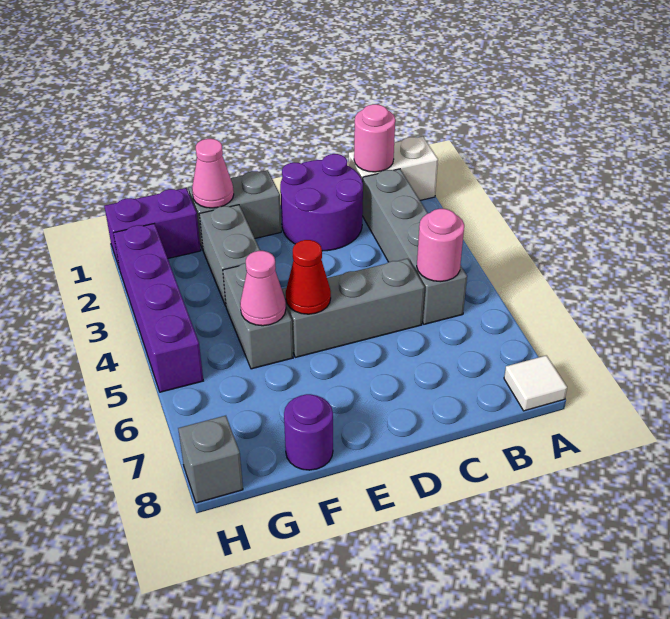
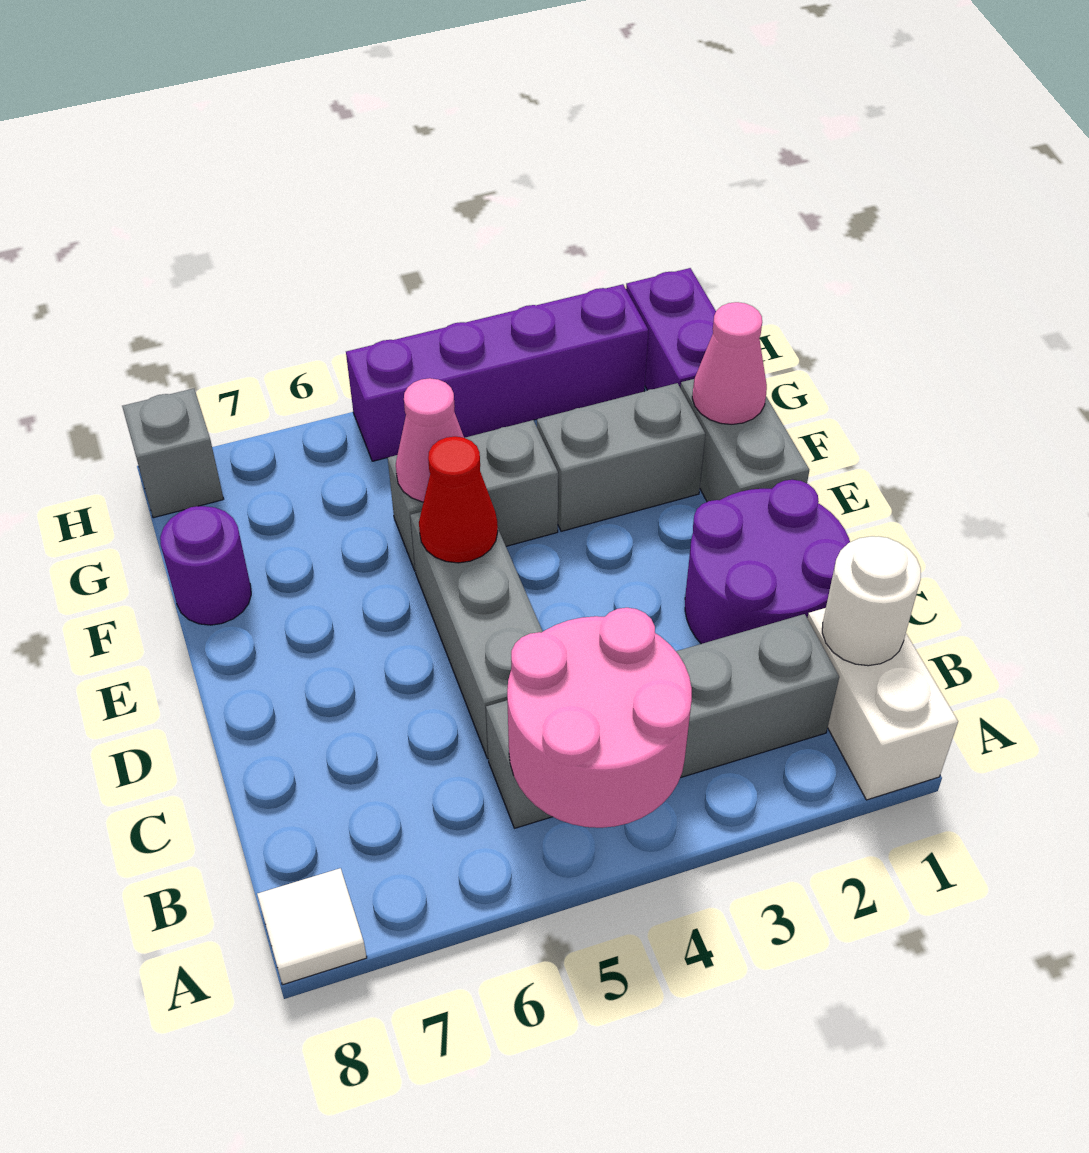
pink round brick B1 level 2 -> white round brick B1 level 2
pink round brick B5 level 2 -> pink round brick A4:B5 level 2

